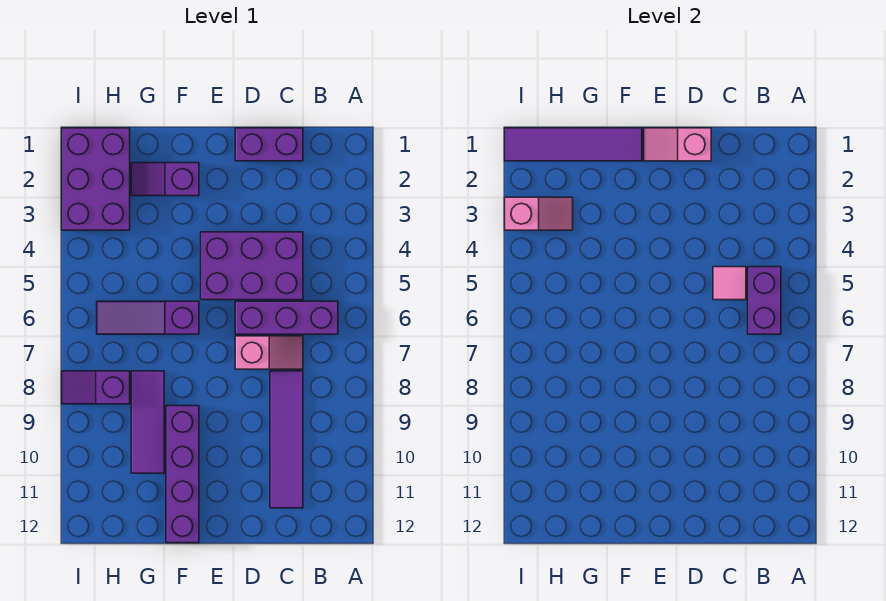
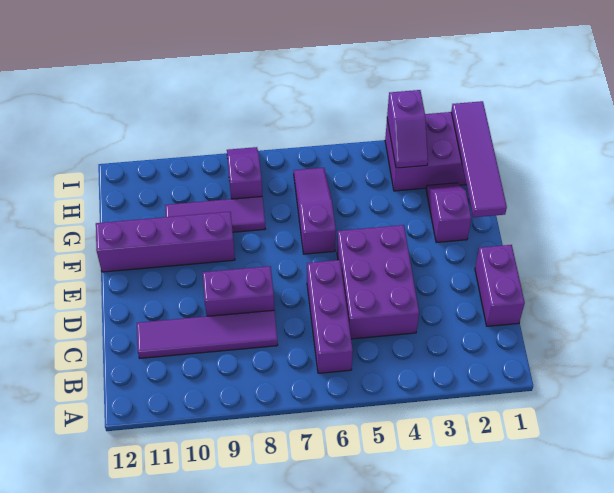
purple brick B5:B6 level 2 -> purple brick D8:D9 level 1
pink tile C5 level 2 -> none
pink slope C7:D7 level 1 top D -> none
pink slope D1:E1 level 2 top D -> none
pink slope H3:I3 level 2 top I -> purple slope H3:I3 level 2 top I

